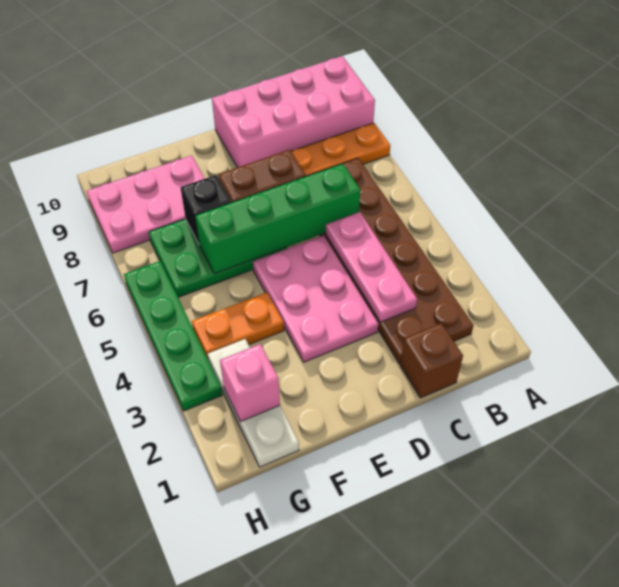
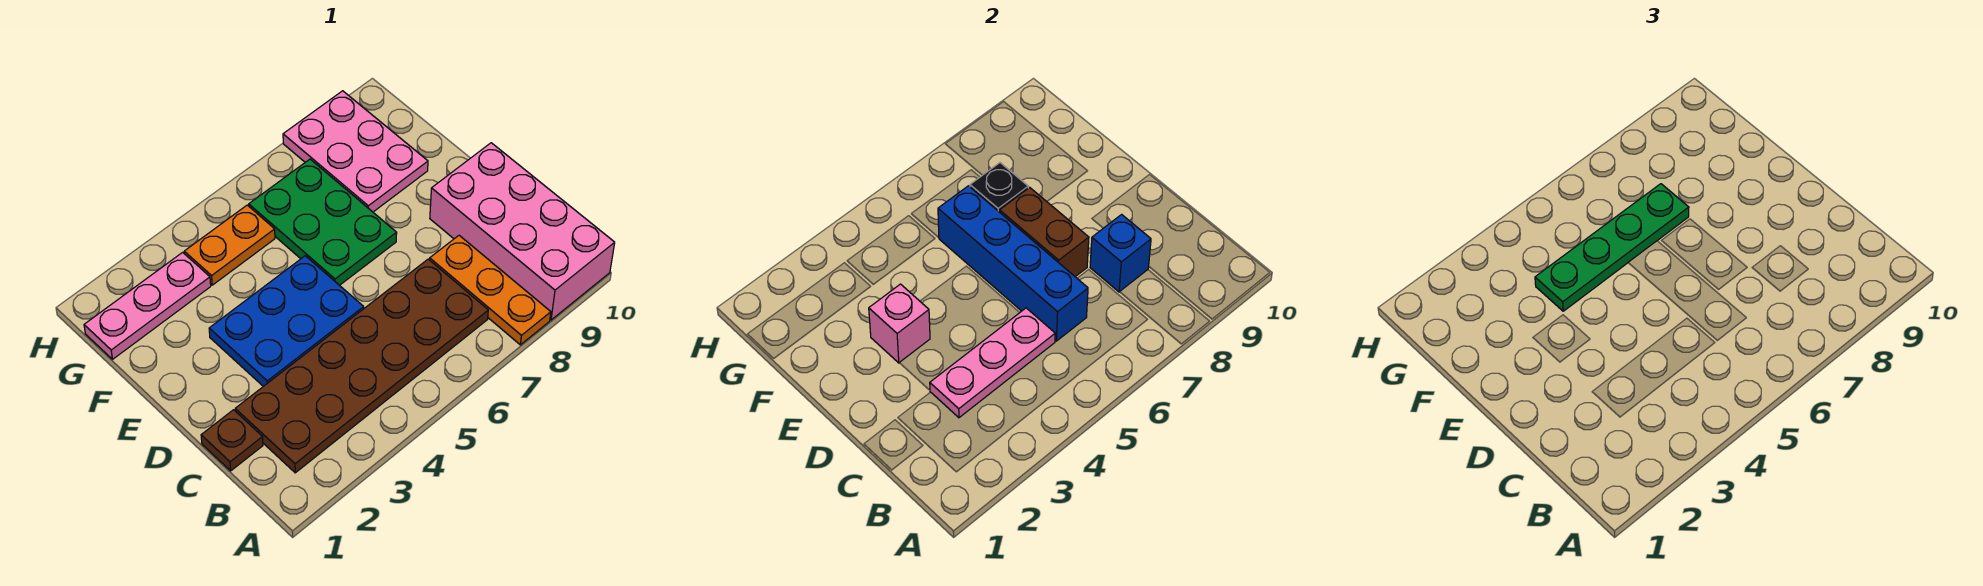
brown brick C1 level 1 -> brown plate C1 level 1
green brick C6:F6 level 2 -> blue brick C6:F6 level 2
none -> blue brick C8 level 2
pink plate D3:E5 level 1 -> blue plate D3:E5 level 1
orange plate F4:G4 level 1 -> orange plate G4:G5 level 1
white plate G1:G3 level 1 -> pink plate G1:G3 level 1
pink brick G2 level 2 -> pink brick E3 level 2
green plate H3:H6 level 1 -> green plate F4:F7 level 3

